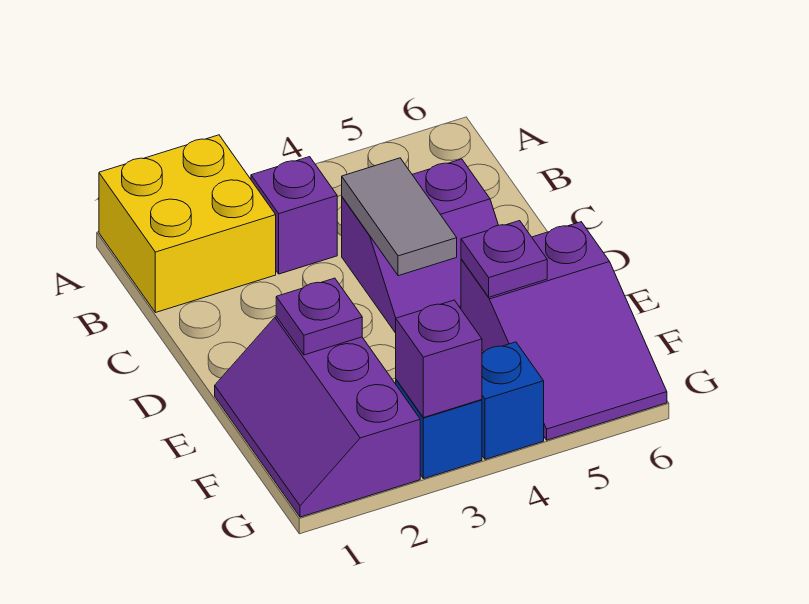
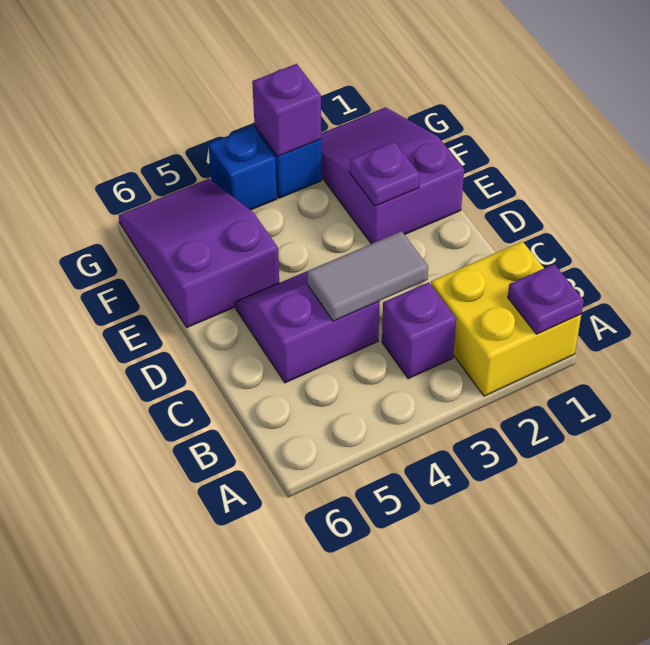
grey tile C4:D4 level 2 -> grey tile C3:C4 level 2
purple slope E1:G2 level 1 top 2 -> purple slope E1:G2 level 1 top E
purple plate E5 level 2 -> purple plate A1 level 2

